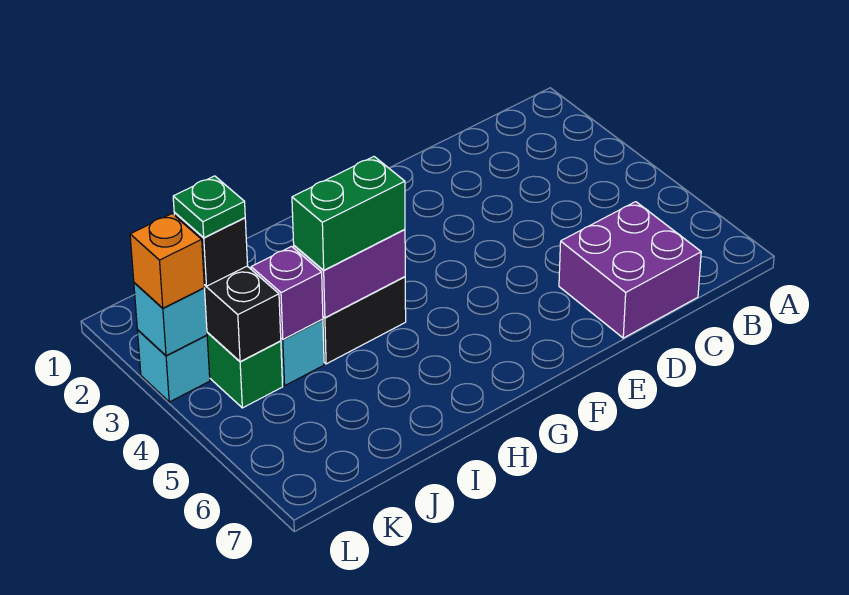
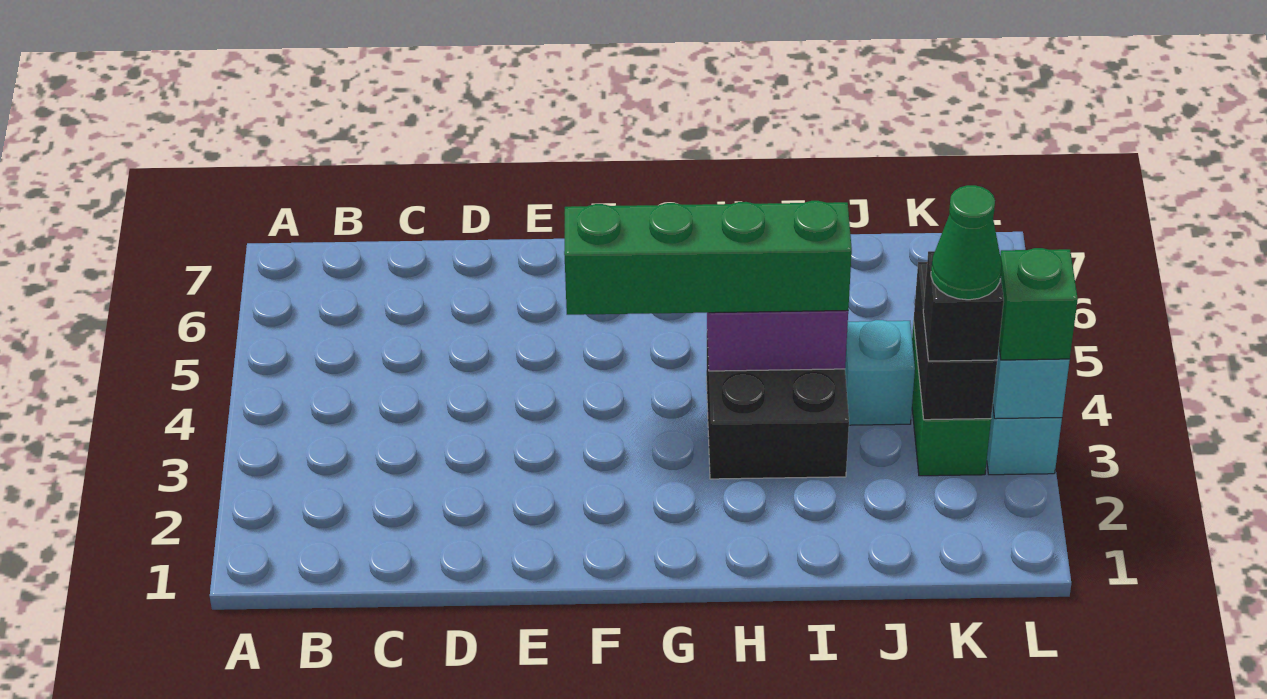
purple brick C6:D7 level 1 -> none
green brick H4:I4 level 3 -> green brick F4:I4 level 3
purple brick J4 level 2 -> none
green plate K3 level 4 -> green cone K3 level 4
orange brick L3 level 3 -> green brick L3 level 3

